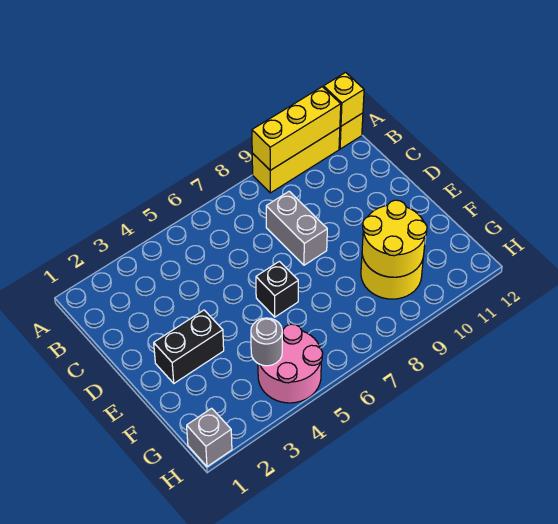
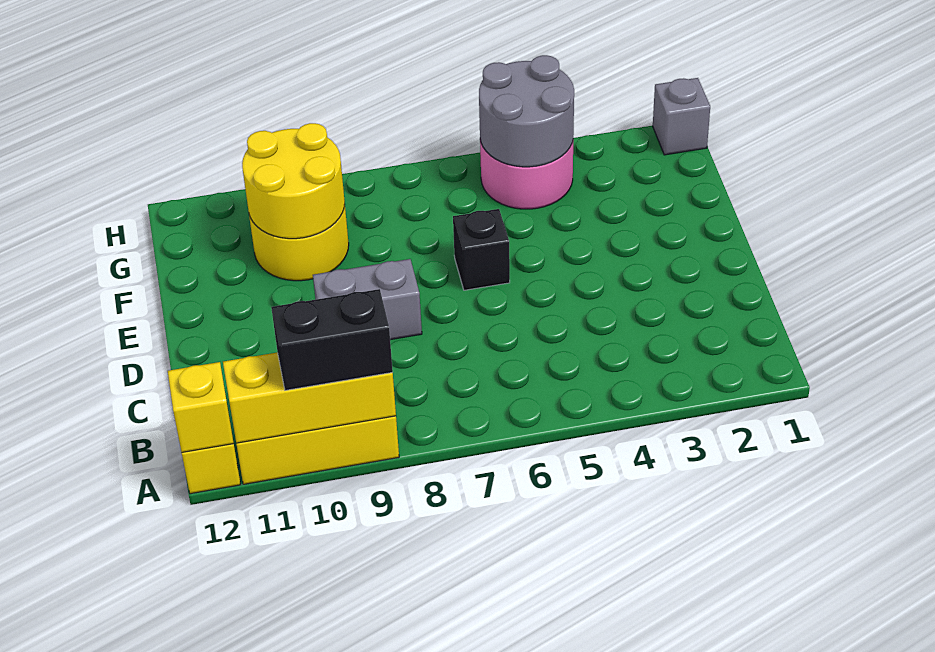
grey brick C8:D8 level 1 -> grey brick D8:D9 level 1
black brick E2:E3 level 1 -> black brick A9:A10 level 3
grey round brick G4 level 2 -> grey round brick G4:H5 level 2

